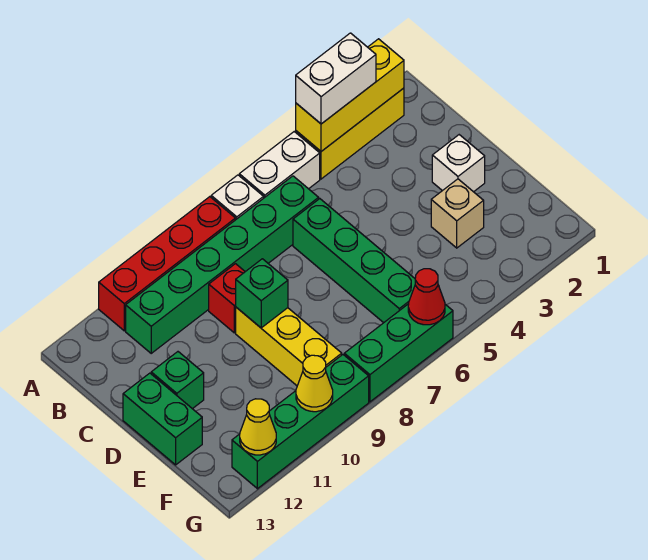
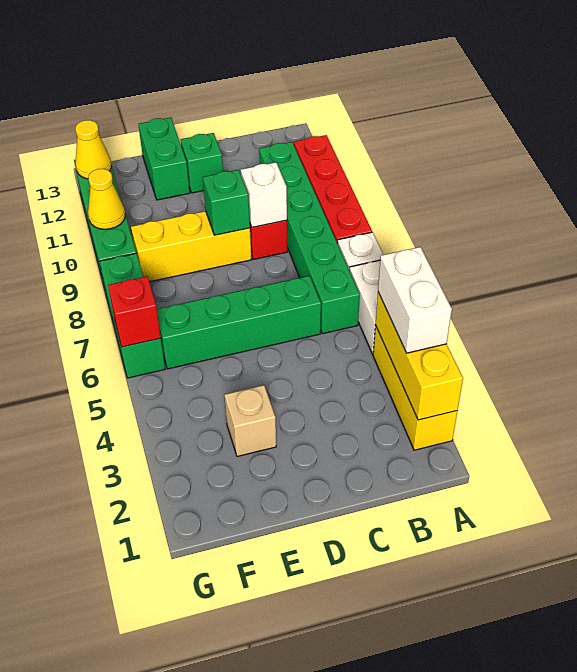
white brick D2 level 1 -> white brick C9 level 2
green brick D13:E13 level 1 -> green brick E12:E13 level 1
red cone G6 level 2 -> red brick G6 level 2

